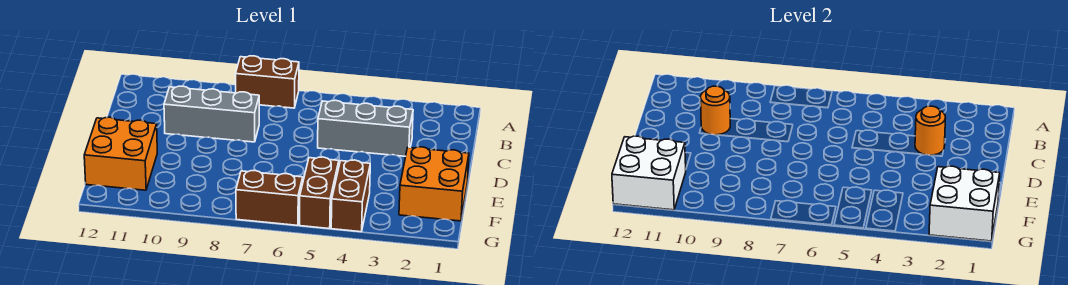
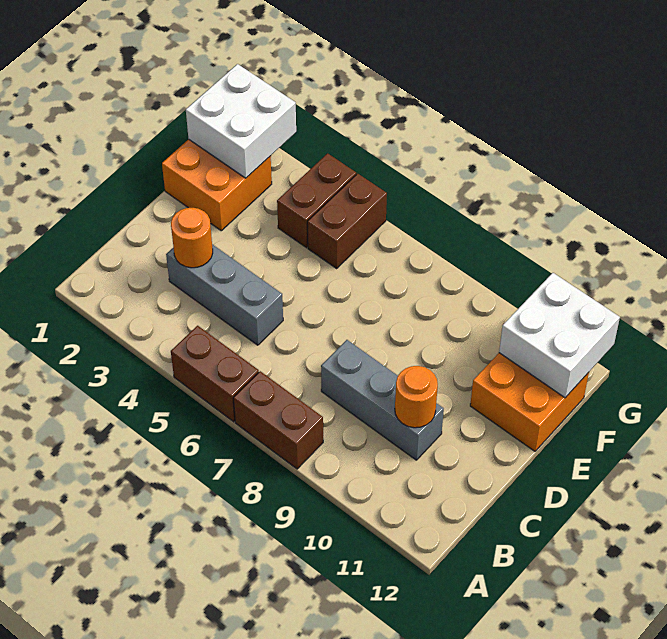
brown brick G6:G7 level 1 -> brown brick A5:A6 level 1

